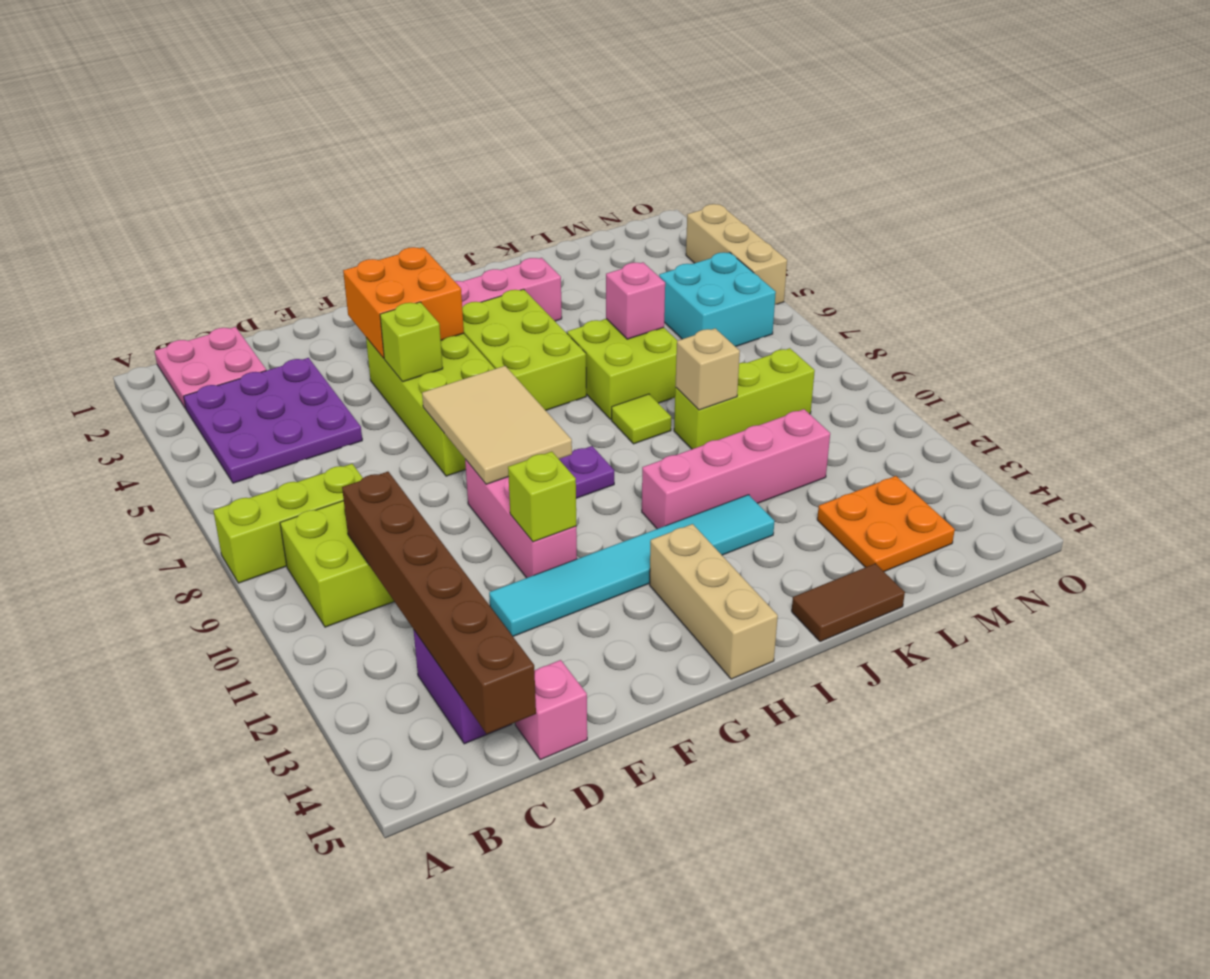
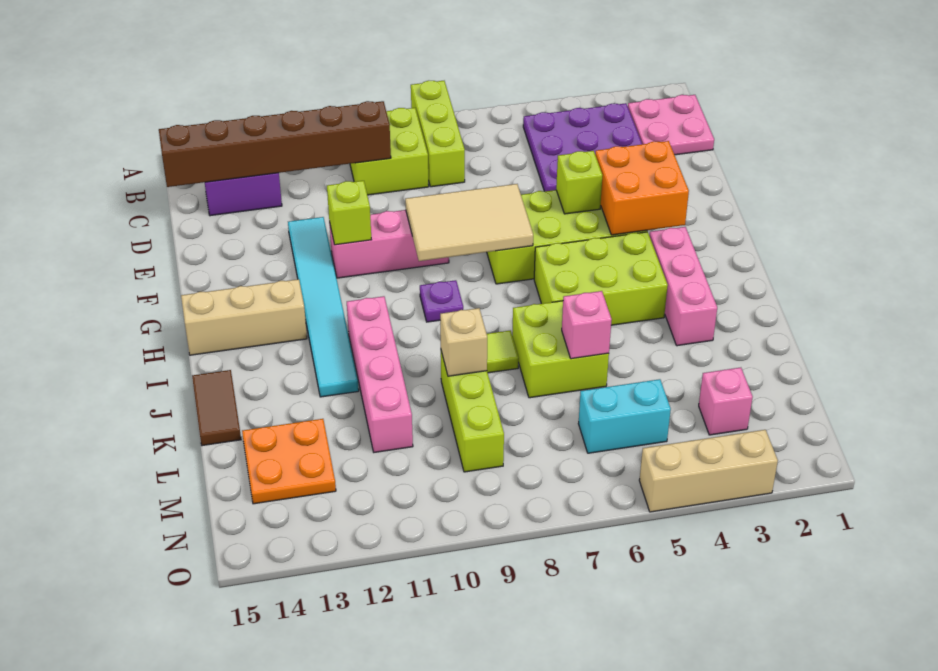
pink brick D15 level 1 -> pink brick M3 level 1
cyan brick M5:N6 level 1 -> cyan brick M5:M6 level 1

